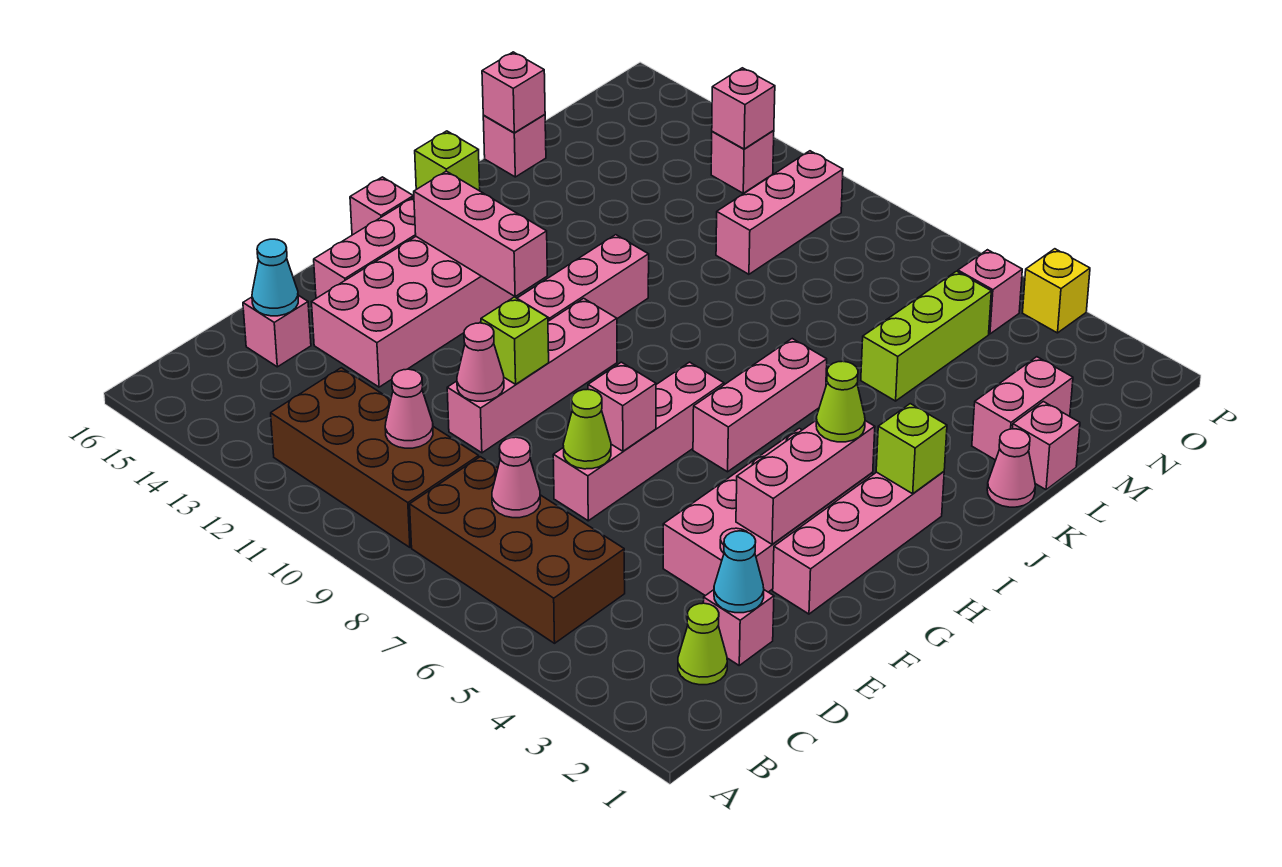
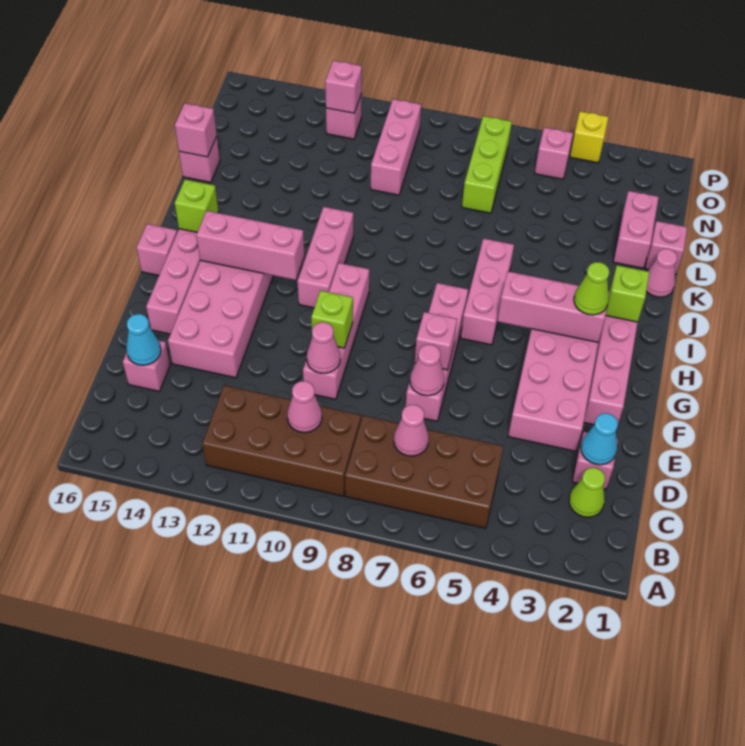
lime cone E7 level 2 -> pink cone E7 level 2
pink brick F3:H3 level 2 -> pink brick H3:H5 level 2
lime brick L5:N5 level 1 -> lime brick M7:O7 level 1

